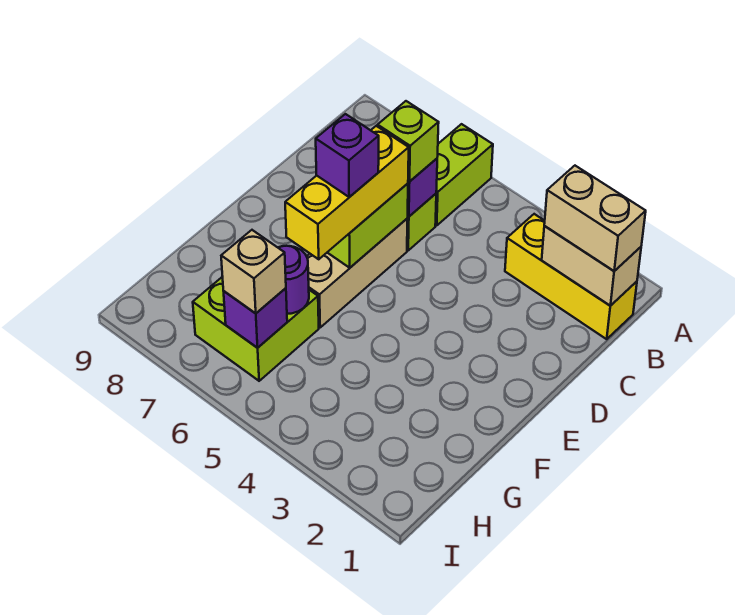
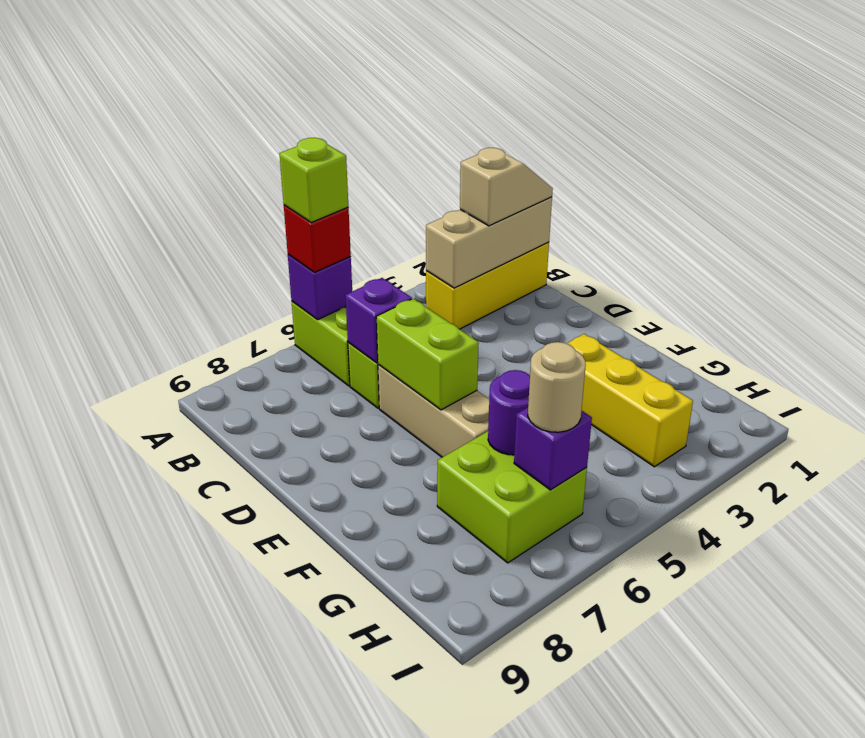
none -> red brick A6 level 3
tan brick B1:B2 level 2 -> tan brick B1:B3 level 2
tan brick B1:B2 level 3 -> tan slope B1:B2 level 3 top 2
lime brick C6 level 3 -> lime brick A6 level 4
yellow brick D6:F6 level 3 -> yellow brick F3:H3 level 1
purple brick E6 level 4 -> purple brick A6 level 2
tan brick H6 level 3 -> tan round brick H6 level 3

